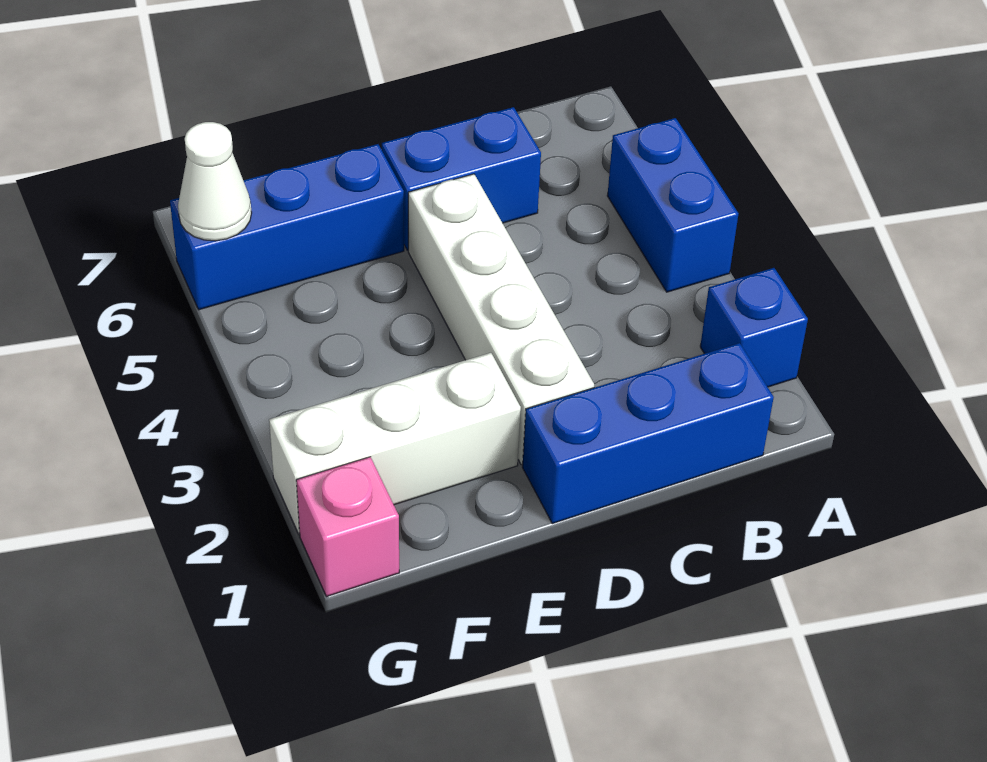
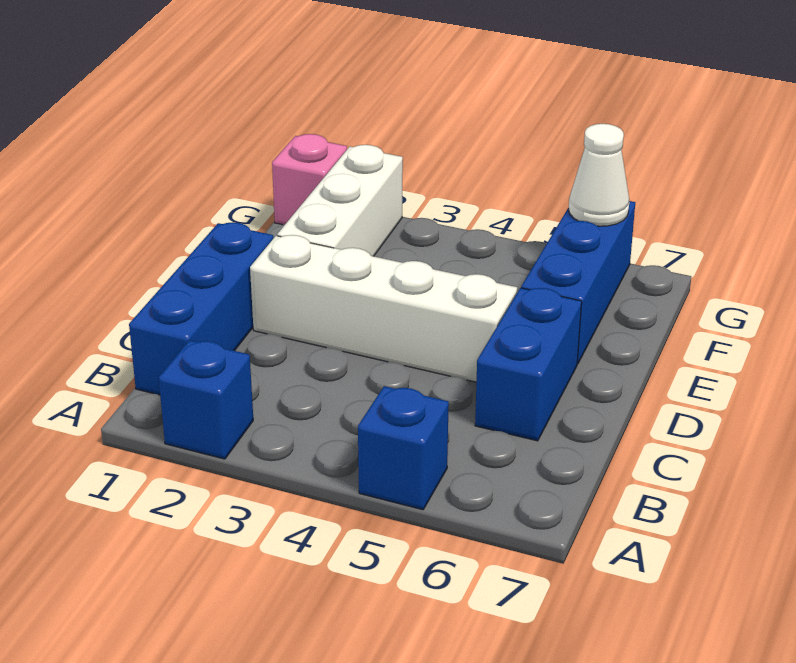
blue brick A4:A5 level 1 -> blue brick A5 level 1

